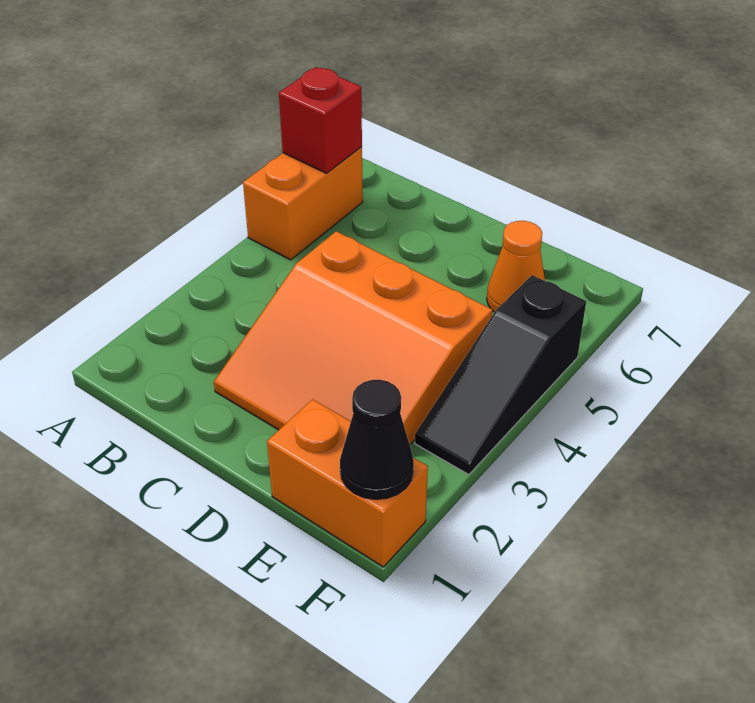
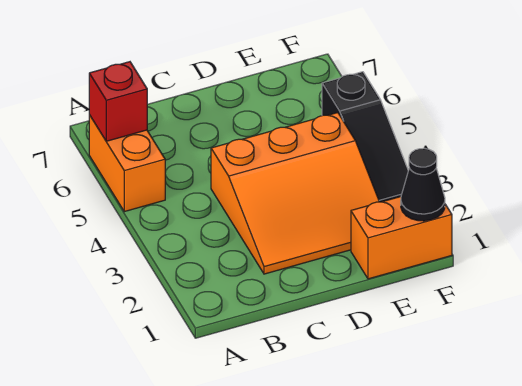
orange cone E6 level 1 -> none

